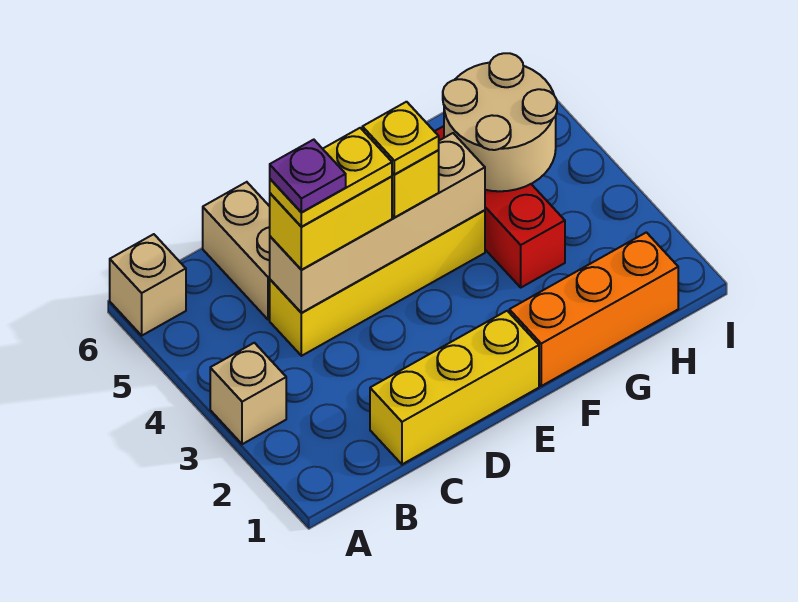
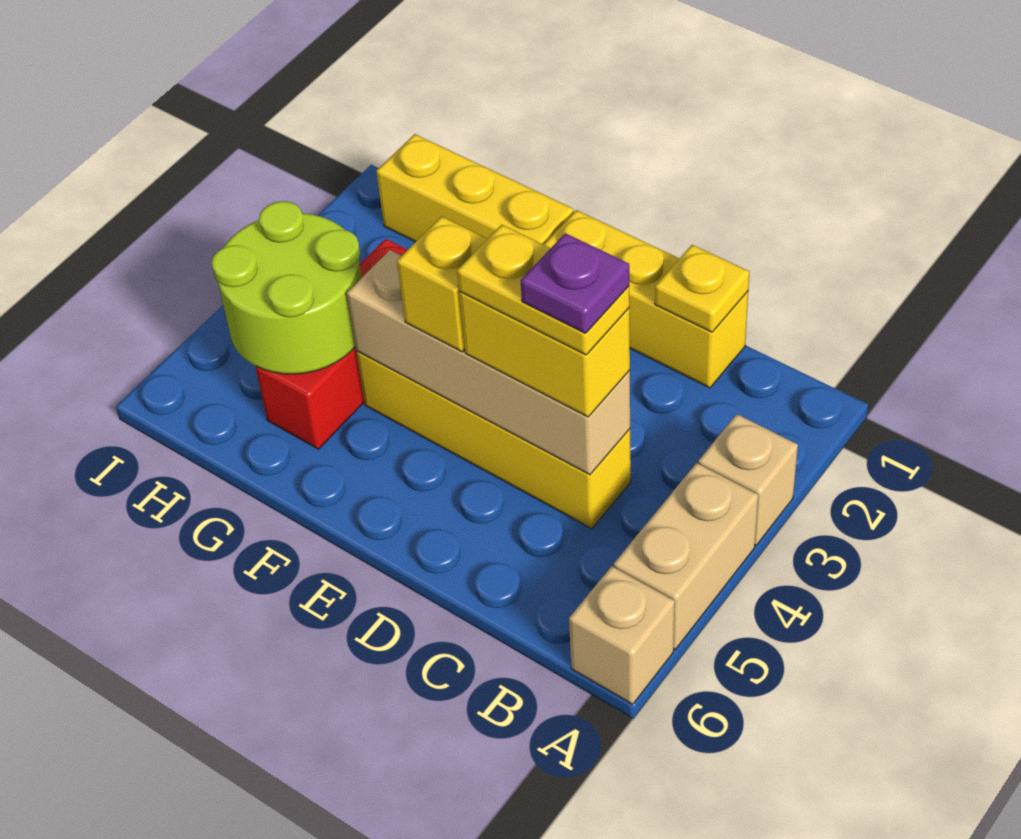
tan brick C5:C6 level 1 -> tan brick A4:A5 level 1
yellow plate E4 level 4 -> yellow plate C1 level 2
orange brick F1:H1 level 1 -> yellow brick F1:H1 level 1
tan round brick G4:H5 level 2 -> lime round brick G4:H5 level 2

